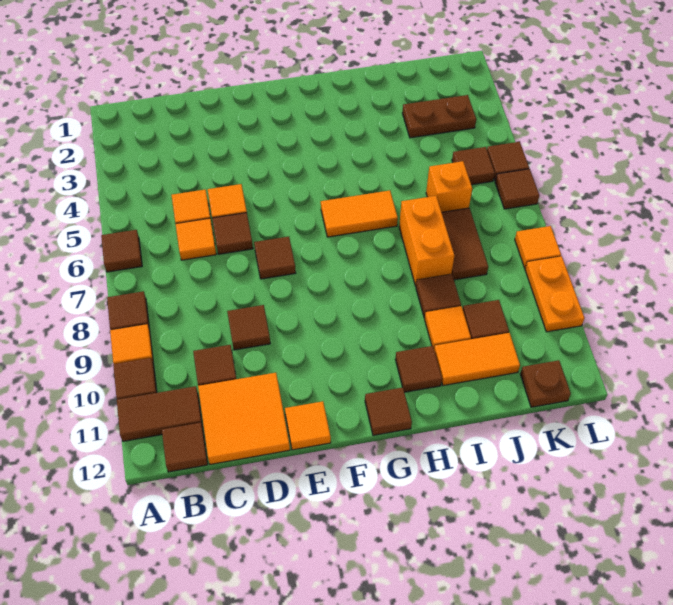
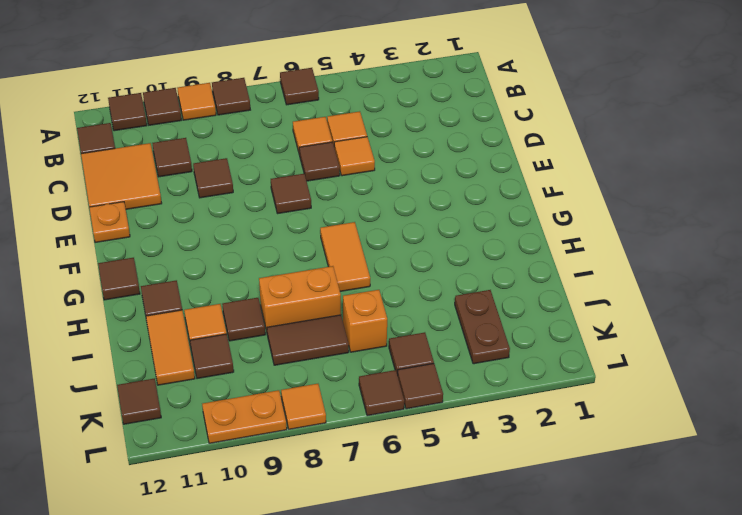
brown tile A11:B11 level 1 -> brown tile A11 level 1
orange tile E12 level 1 -> orange plate E12 level 1
brown plate K12 level 1 -> brown tile K12 level 1

